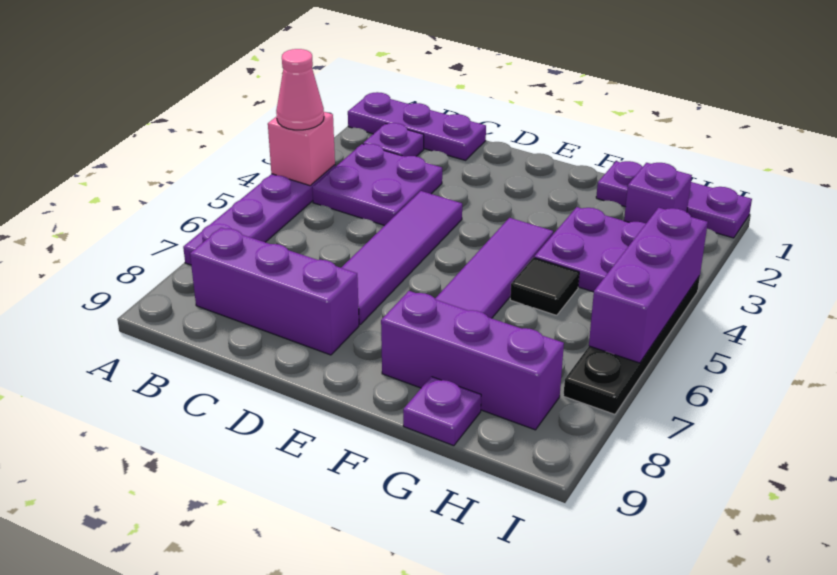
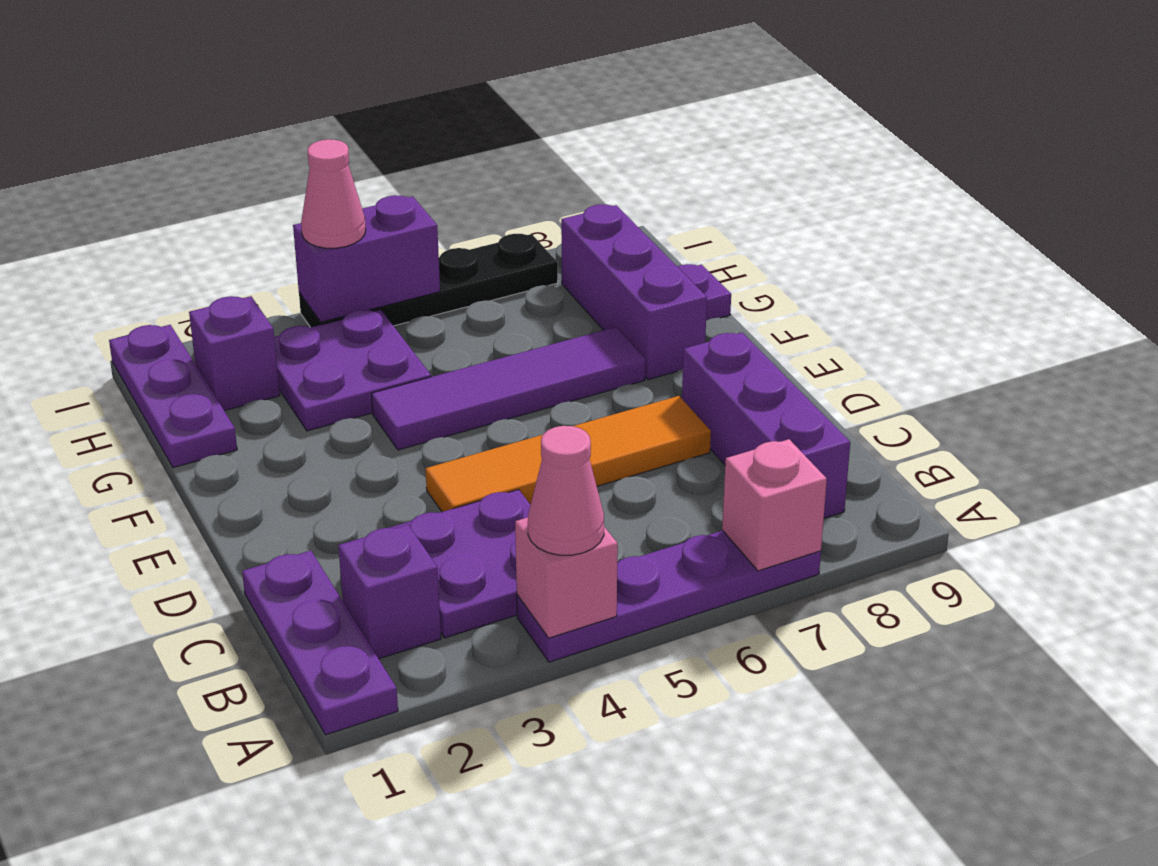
none -> pink brick A7 level 2
purple plate B2 level 1 -> purple brick B2 level 1
purple tile D4:D7 level 1 -> orange tile D4:D7 level 1
black tile G5 level 1 -> none
purple brick I4:I6 level 2 -> purple brick I4:I5 level 2
none -> pink cone I4 level 3

